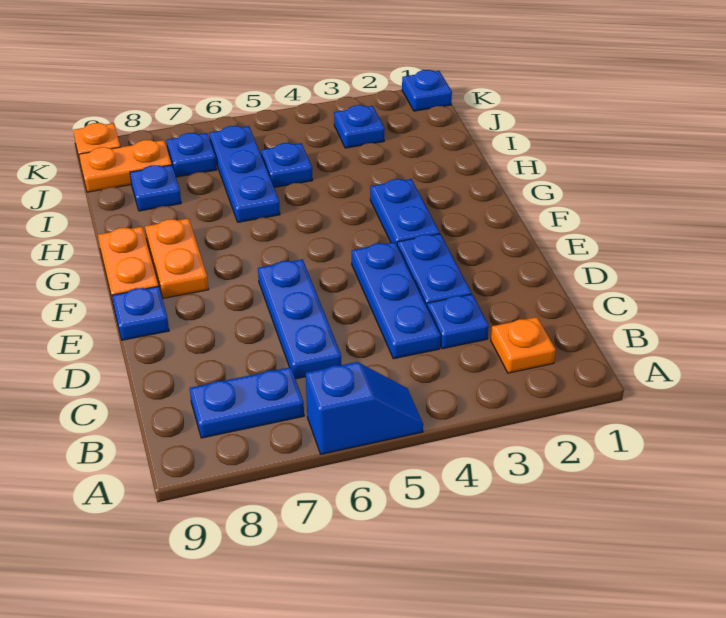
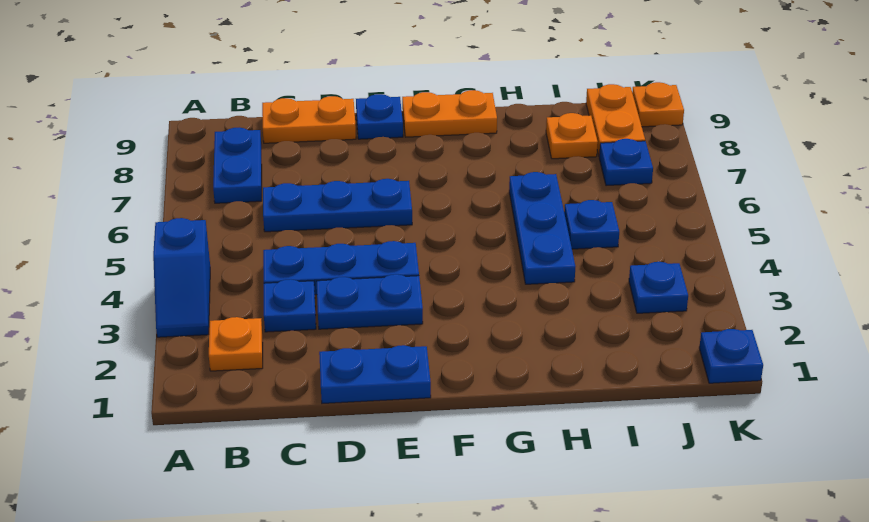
blue slope A5:A6 level 1 top 6 -> blue slope A3:A4 level 1 top 4
blue plate F3:G3 level 1 -> blue plate D1:E1 level 1
orange plate F8:G8 level 1 -> orange plate C9:D9 level 1
blue plate H6:J6 level 1 -> blue plate H4:H6 level 1
blue plate I8 level 1 -> orange plate I8 level 1

